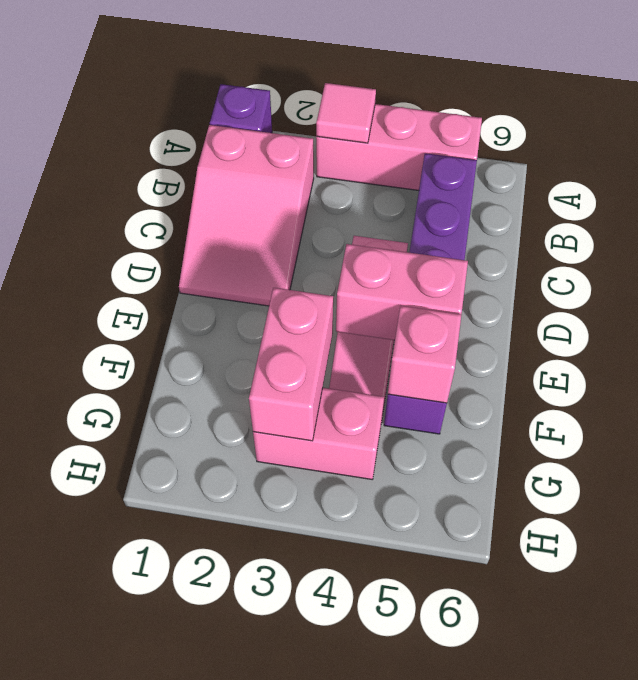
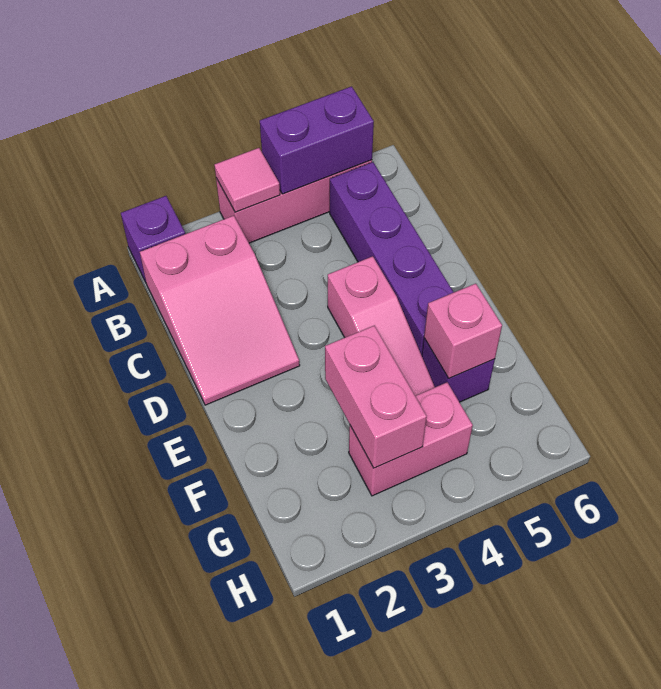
none -> purple brick A4:A5 level 2
pink brick E4:E5 level 2 -> none

